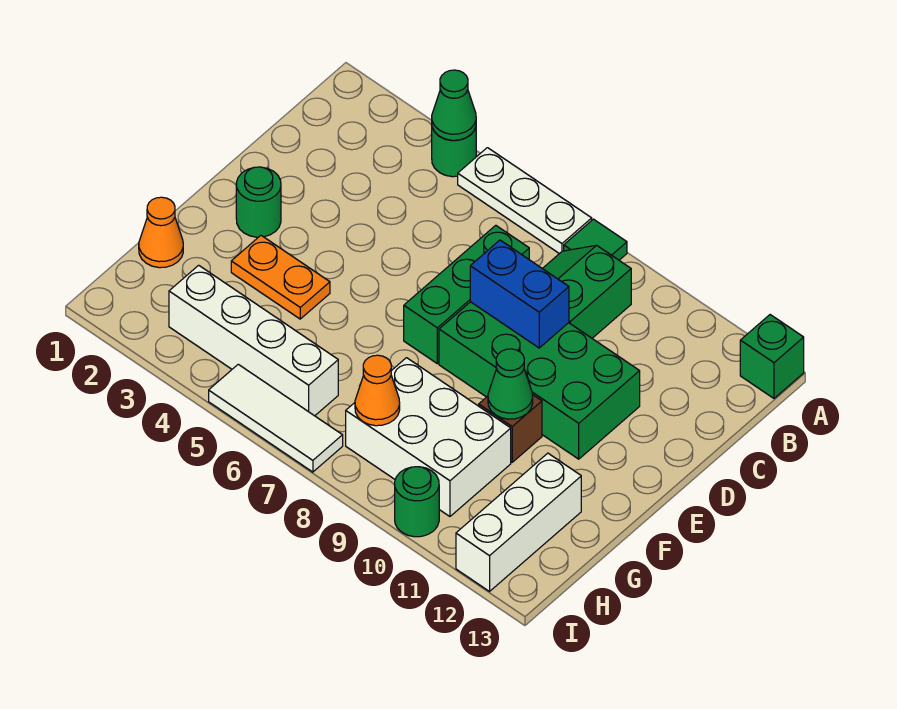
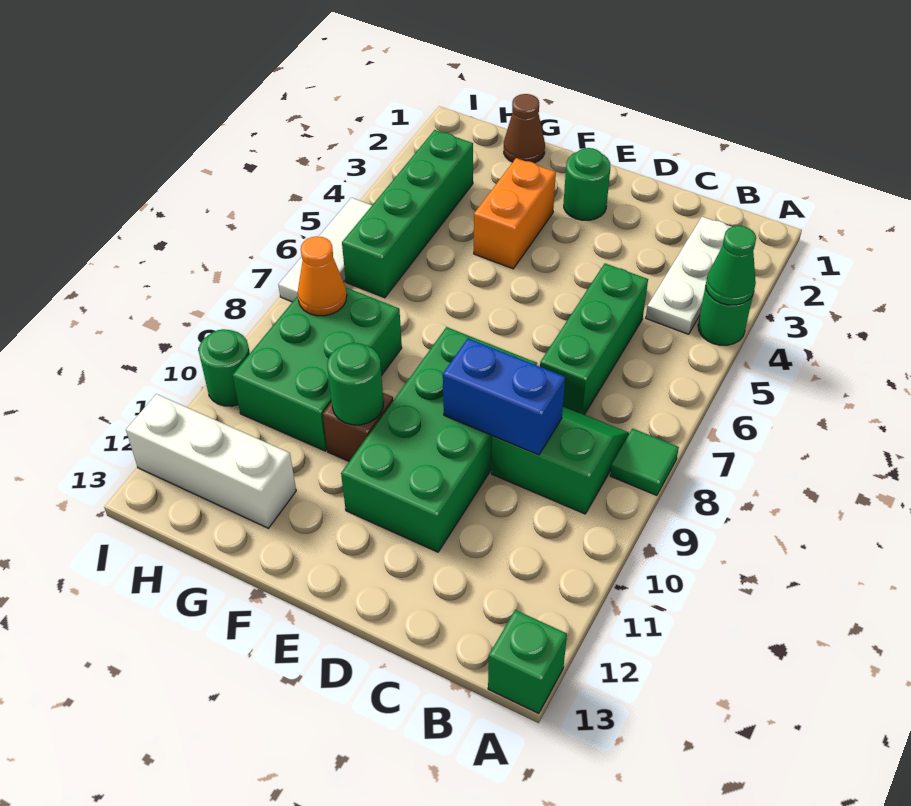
white plate A5:A7 level 1 -> white plate B2:B4 level 1
green brick C7:E7 level 1 -> green brick C5:C7 level 1
blue brick D8:D9 level 2 -> blue brick C9:D9 level 2
orange plate F3:F4 level 1 -> orange brick F3:F4 level 1
green cone F10 level 2 -> green round brick F10 level 2
orange cone G1 level 1 -> brown cone G1 level 1
white brick G8:H10 level 1 -> green brick G8:H10 level 1
white brick H3:H6 level 1 -> green brick H3:H6 level 1

